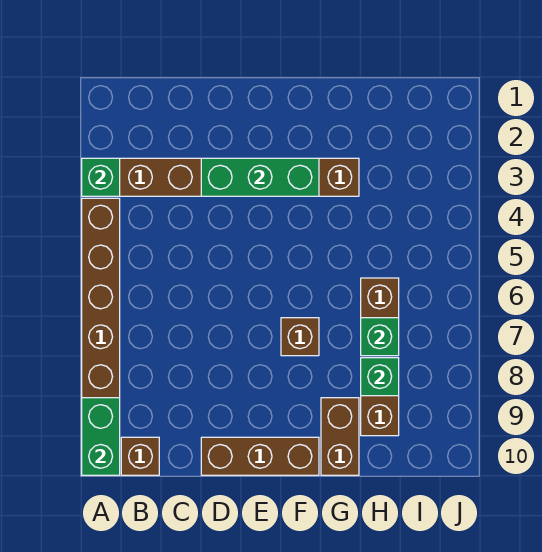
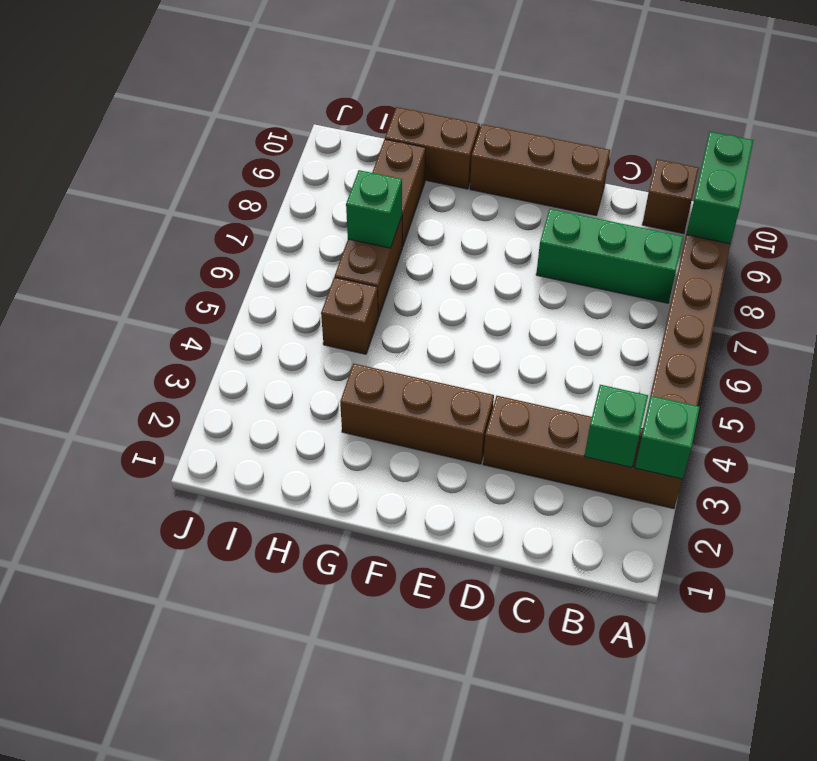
green brick D3:F3 level 2 -> green brick B8:D8 level 1
brown brick F7 level 1 -> brown brick H5 level 1
brown brick G9:G10 level 1 -> brown brick G10:H10 level 1
green brick H8 level 2 -> green brick B3 level 2

